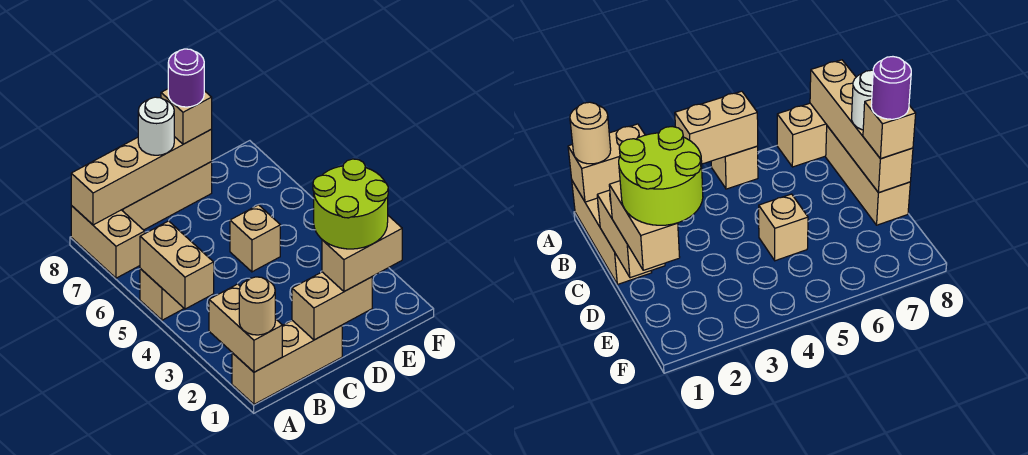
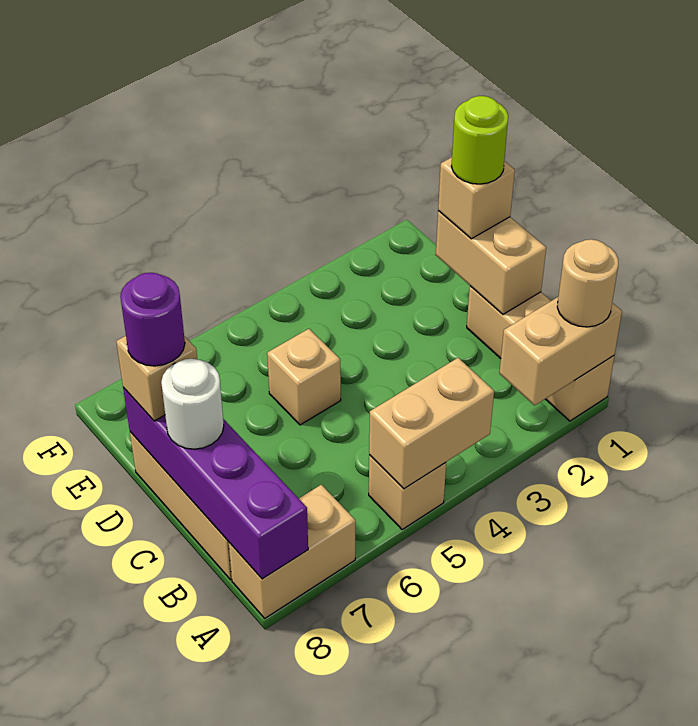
tan brick A8:D8 level 2 -> purple brick A8:D8 level 2
tan brick D1:E1 level 3 -> tan brick D1 level 3
lime round brick D1:E2 level 4 -> lime round brick D1 level 4

